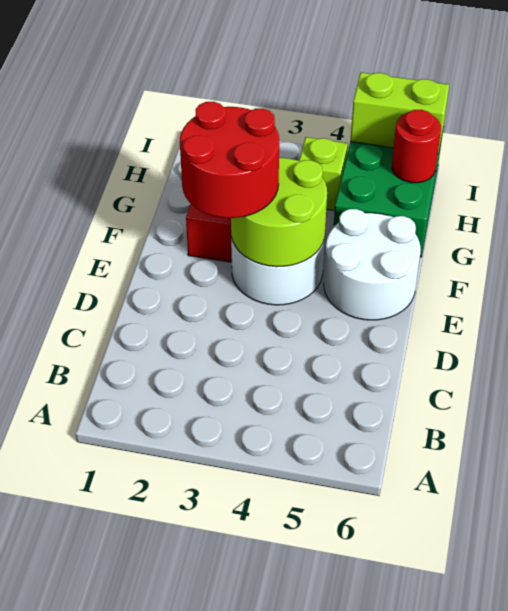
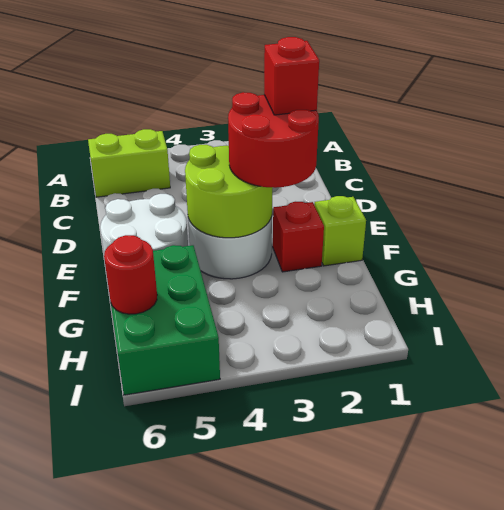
none -> red brick E2 level 4
lime brick H4 level 1 -> lime brick F1 level 1
lime brick I5:I6 level 2 -> lime brick B5:B6 level 1

